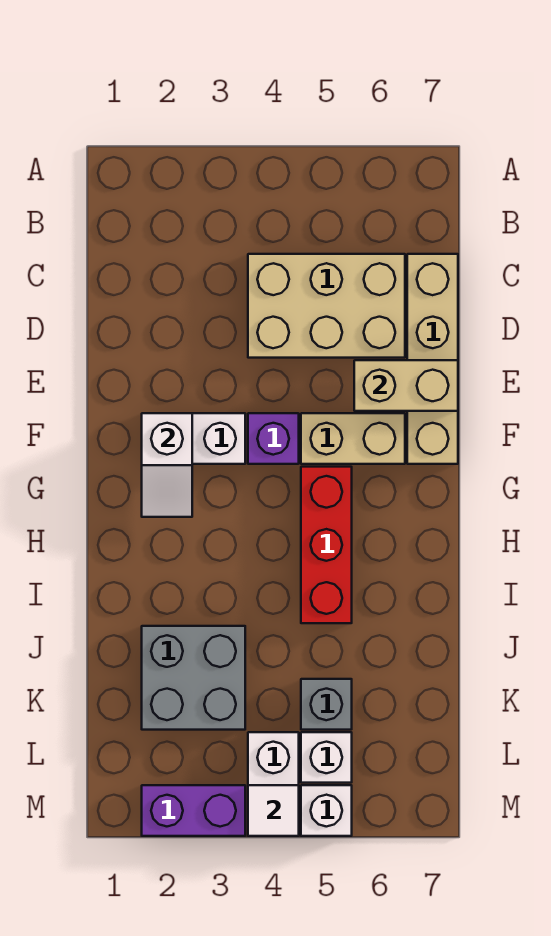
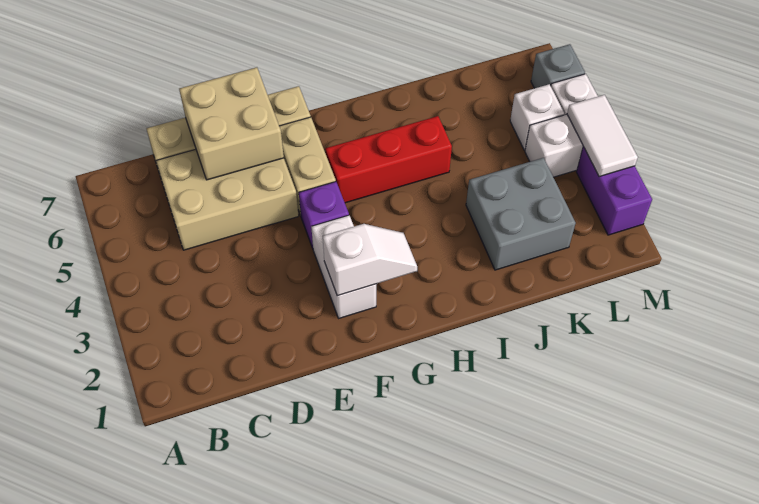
tan brick C4:D6 level 1 -> tan brick C5:E6 level 1
tan brick E6:E7 level 2 -> tan brick D6:E7 level 2
grey brick K5 level 1 -> grey brick M6 level 1
white tile M4 level 2 -> white tile M3:M4 level 2

